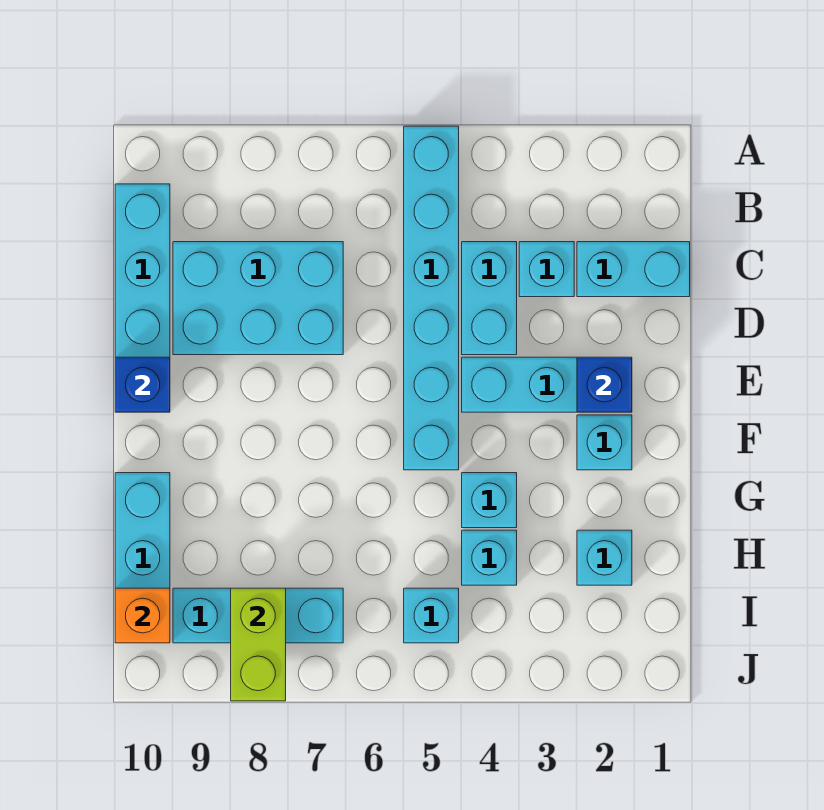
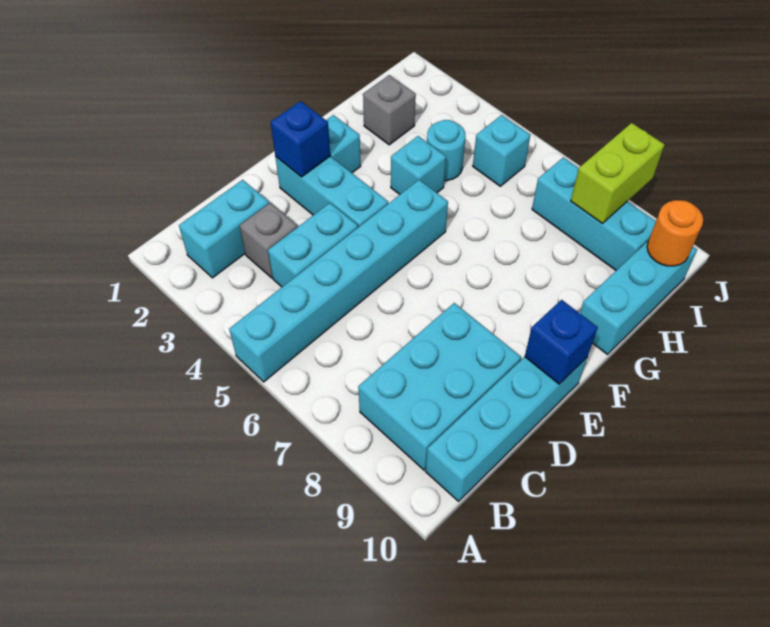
cyan brick C1:C2 level 1 -> cyan brick B2:C2 level 1
cyan brick C3 level 1 -> grey brick C3 level 1
cyan brick C7:D9 level 1 -> cyan brick B8:D9 level 1
cyan brick H2 level 1 -> grey brick H2 level 1
cyan brick H4 level 1 -> cyan round brick H4 level 1
orange brick I10 level 2 -> orange round brick I10 level 2

